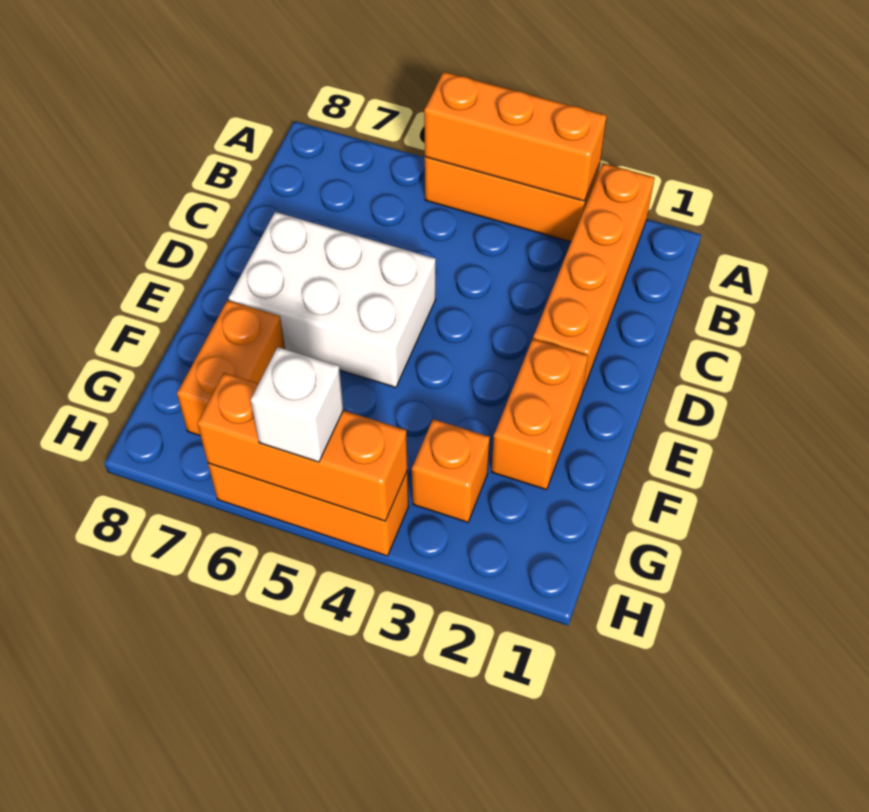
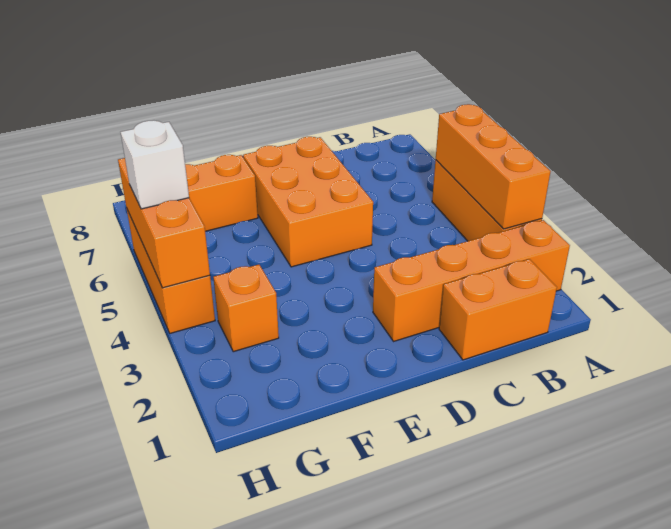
white brick D5:E7 level 1 -> orange brick D5:E7 level 1
orange brick E2:F2 level 1 -> orange brick B1:C1 level 1

